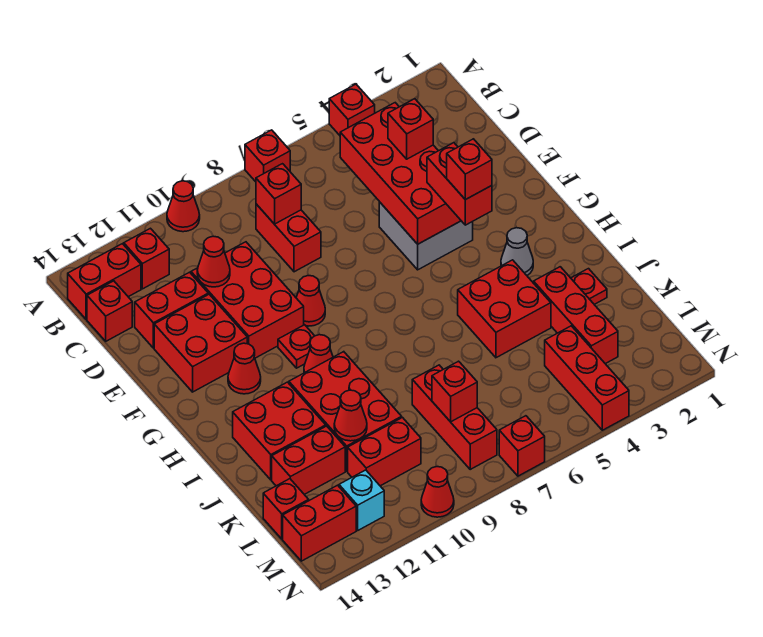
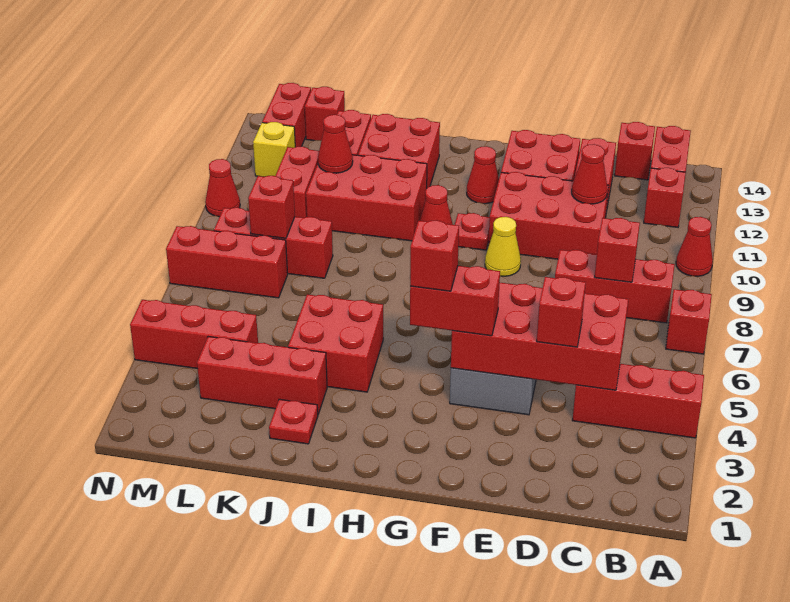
red brick A4 level 1 -> red brick A4:C4 level 1
red brick C8:D8 level 1 -> red brick B8:D8 level 1
red cone F9 level 1 -> yellow cone F9 level 1
grey cone H3 level 1 -> none
cyan brick M12 level 1 -> yellow brick M12 level 1
red brick N7 level 1 -> red brick L7:N7 level 1

